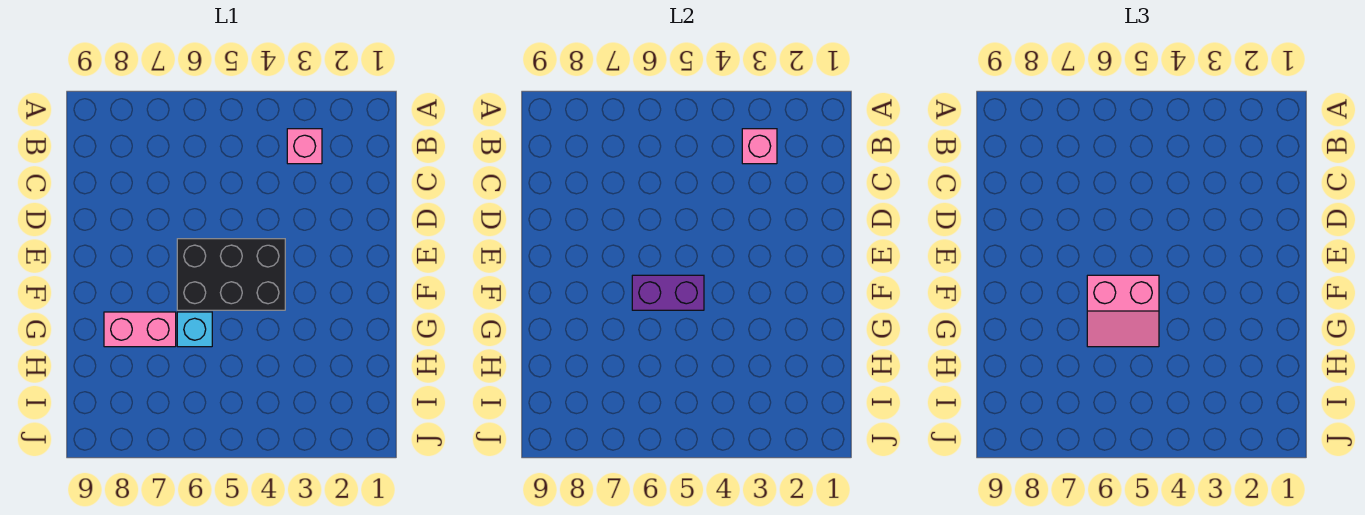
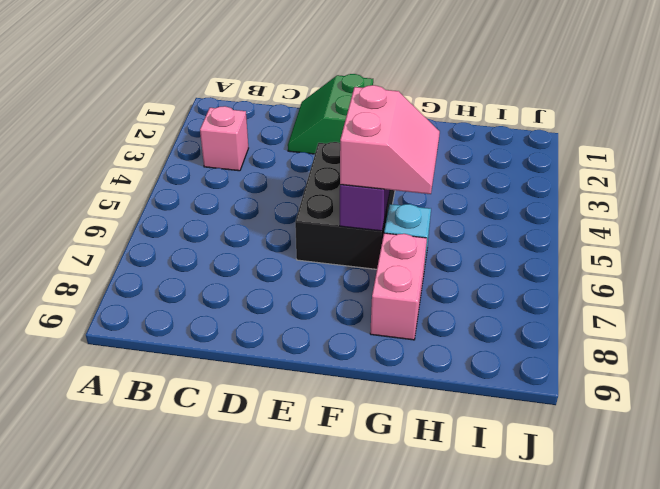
pink brick B3 level 2 -> none
none -> green slope D1:E2 level 1 top E

